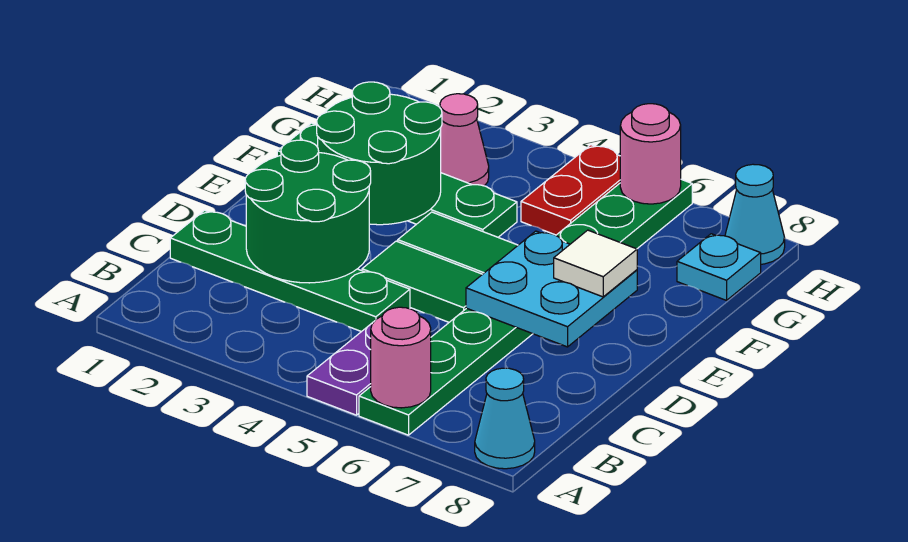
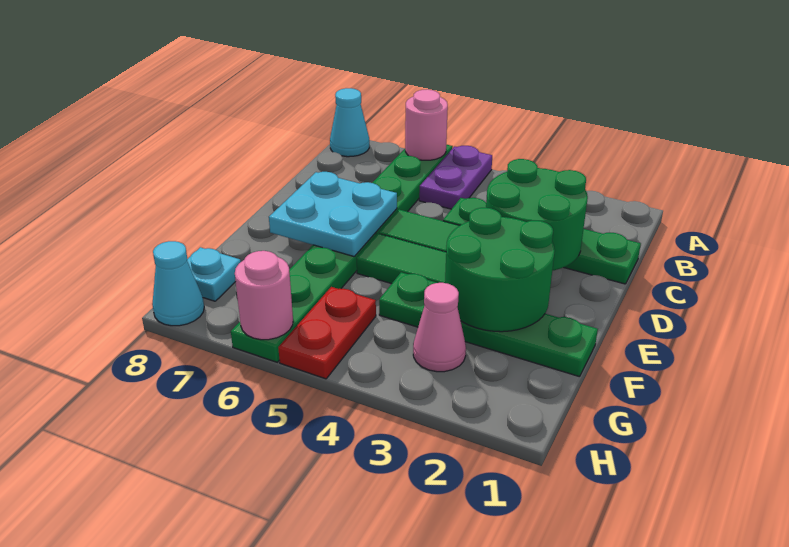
white tile E7 level 3 -> none

